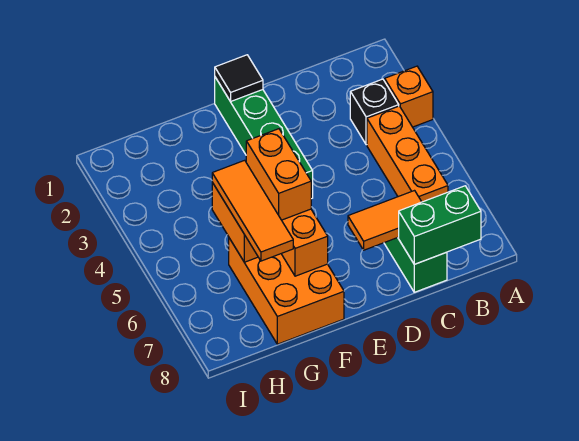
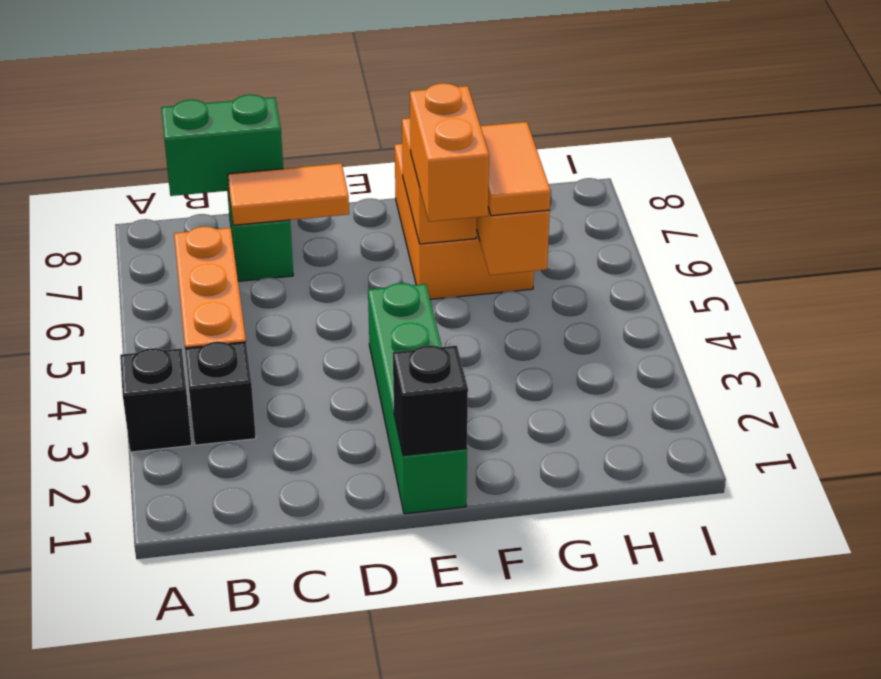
orange brick A3 level 1 -> black brick A3 level 1
black tile E1 level 2 -> black brick E1 level 2
orange tile G5:G7 level 3 -> orange tile G5:G6 level 3

